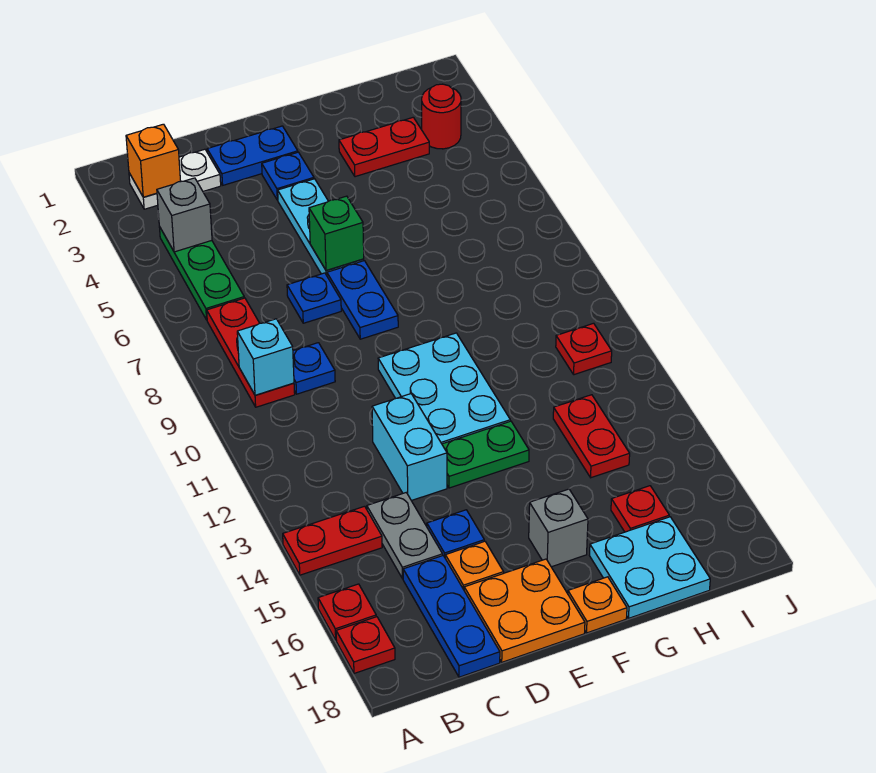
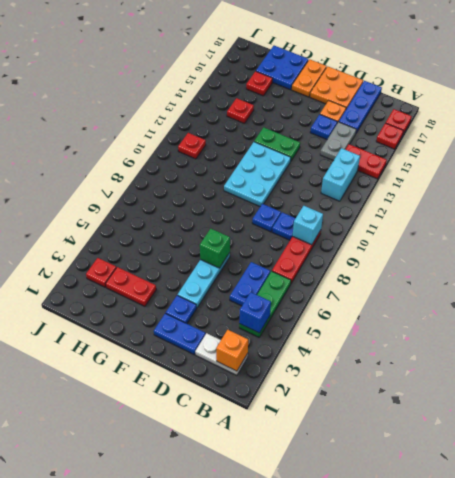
grey brick B4 level 2 -> blue brick B4 level 2
blue plate D7 level 1 -> blue plate D9 level 1
cyan brick D12:D13 level 1 -> cyan brick B12:B13 level 1
blue plate E7:E8 level 1 -> blue plate C5:C6 level 1
grey brick F16 level 1 -> none
orange plate F18 level 1 -> orange plate F17:F18 level 1
cyan plate G17:H18 level 1 -> blue plate G17:H18 level 1
red plate H13:H14 level 1 -> red plate H14 level 1
red round brick I3 level 1 -> red plate I3 level 1

